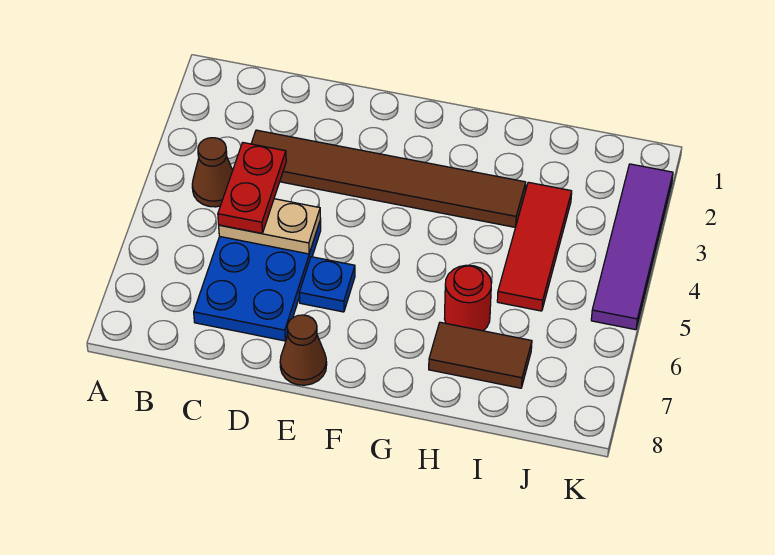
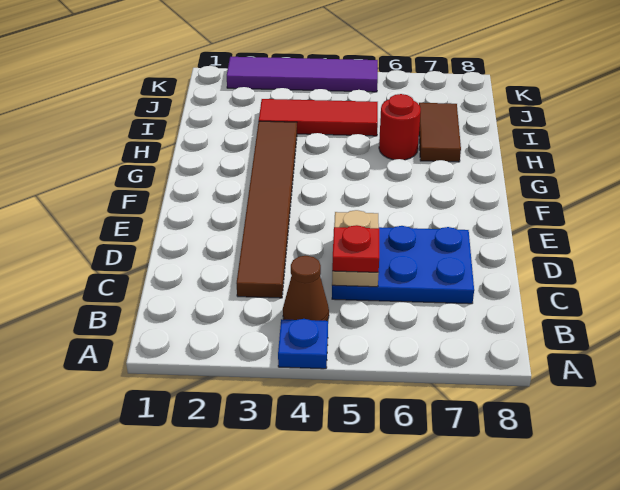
red plate C4:C5 level 3 -> red plate C5 level 3
blue plate E6 level 1 -> blue plate A4 level 1
brown cone E8 level 1 -> none

